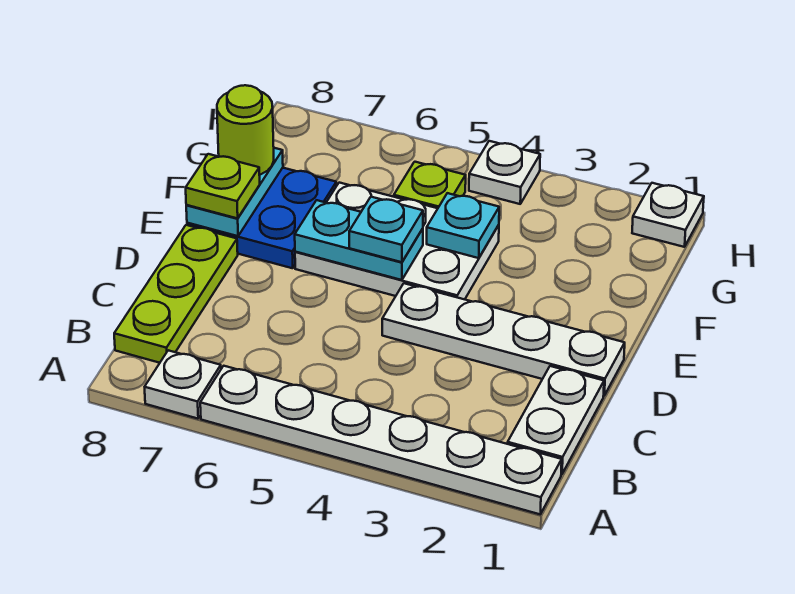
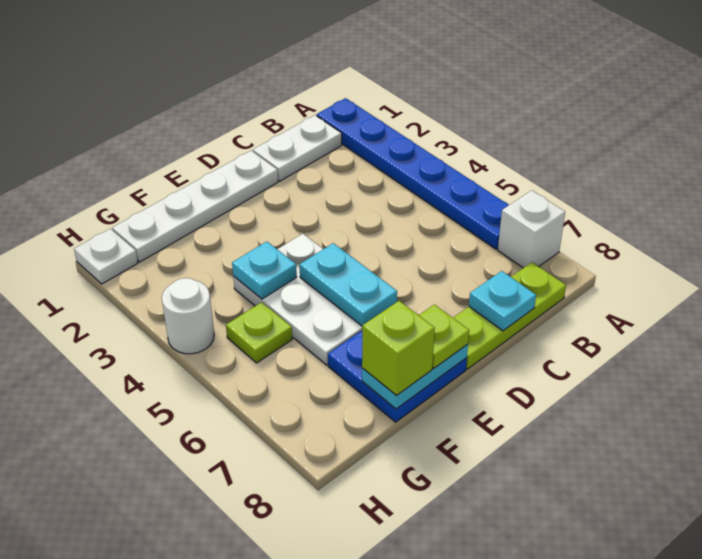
white plate A1:A6 level 1 -> blue plate A1:A6 level 1
white plate A7 level 1 -> white brick A7 level 1
white plate D1:D4 level 1 -> white plate D1:G1 level 1
cyan plate E5 level 3 -> cyan plate C8 level 2
lime round brick F8 level 3 -> lime brick F8 level 3
white plate H4 level 1 -> white round brick H4 level 1

